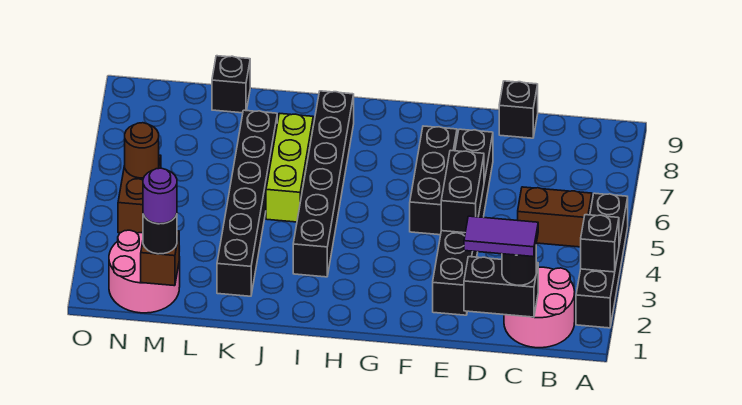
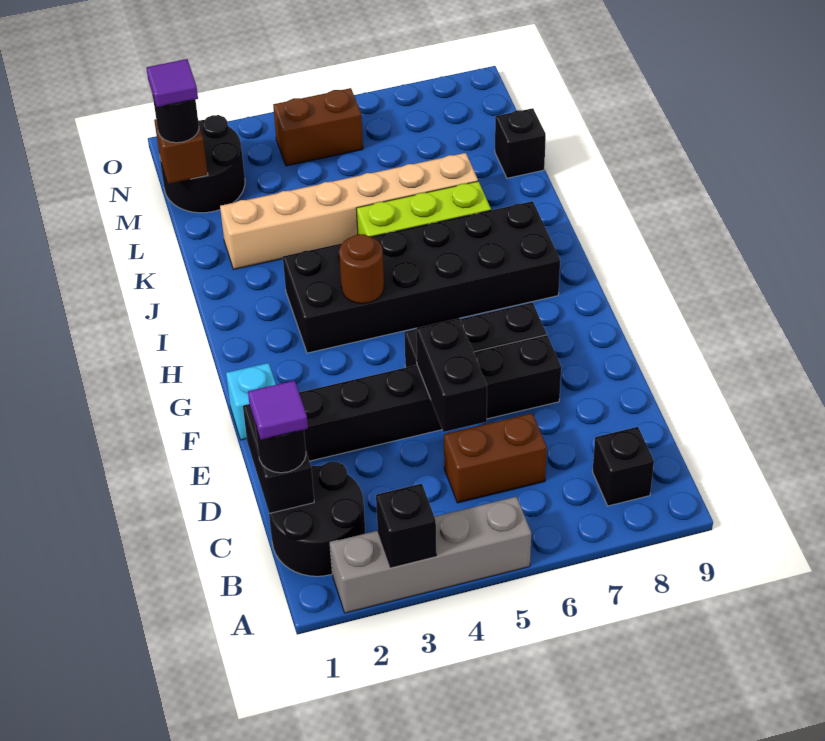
black brick A2:A5 level 1 -> grey brick A2:A5 level 1
pink round brick B1:C2 level 1 -> black round brick B1:C2 level 1
brown brick B5:C5 level 1 -> brown brick C5:C6 level 1
purple tile C1:D1 level 4 -> purple tile C1 level 4
black brick D9 level 1 -> black brick B8 level 1
black brick E4:E5 level 2 -> black brick D5:E5 level 2
none -> cyan brick F1 level 1
black brick I3:I8 level 1 -> black brick H3:I8 level 1
black brick K2:K7 level 1 -> tan brick K2:K7 level 1
pink round brick M1:N2 level 1 -> black round brick M1:N2 level 1
purple round brick M1 level 4 -> purple tile M1 level 4
brown round brick N5 level 2 -> brown round brick H4 level 2

